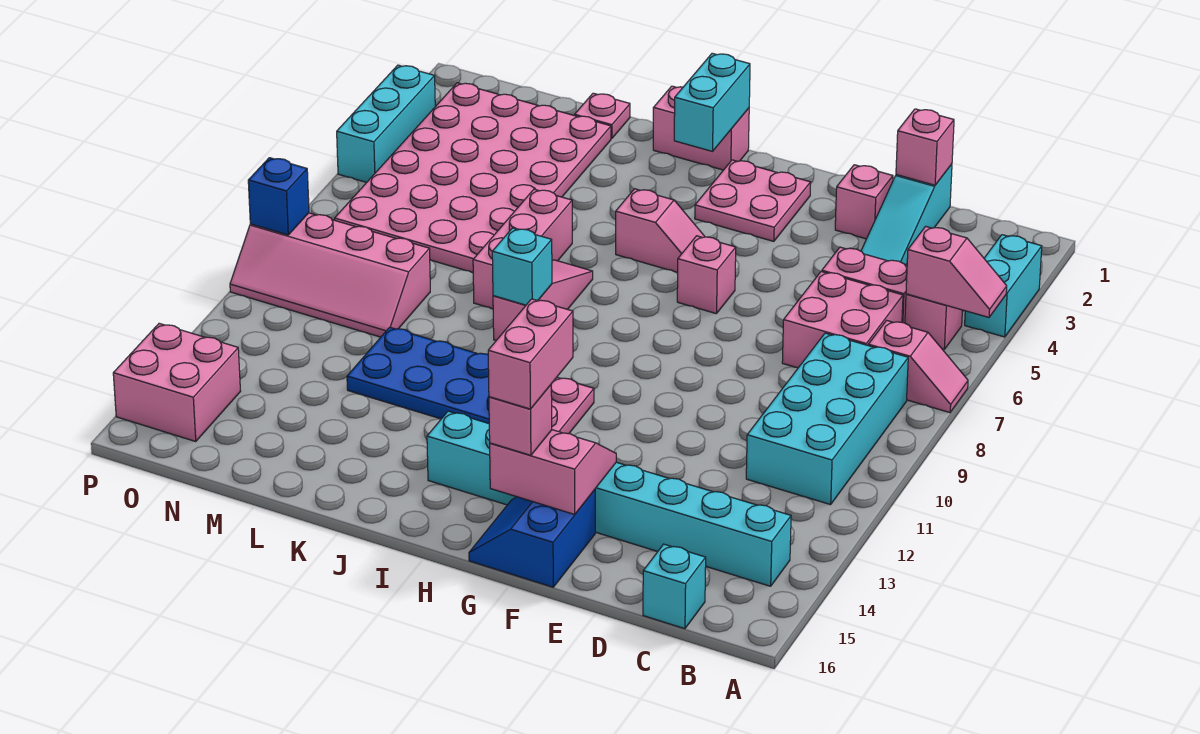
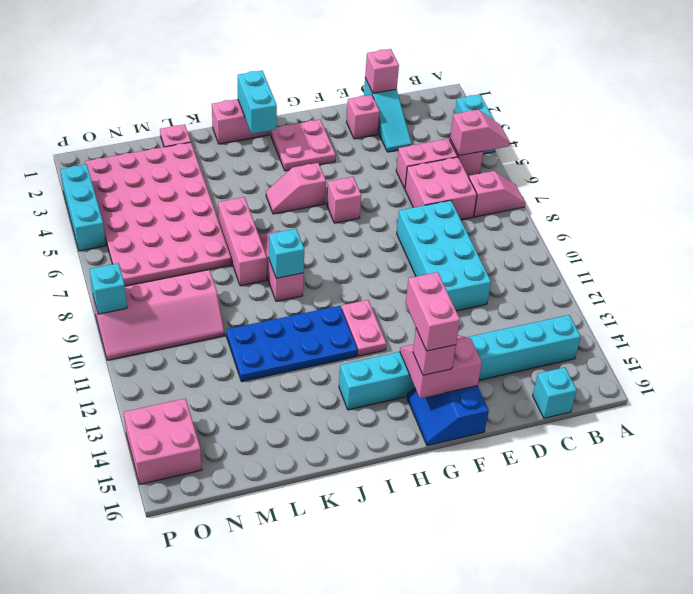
cyan brick B8:C11 level 1 -> cyan brick D8:E11 level 1
pink slope H5:I5 level 1 top I -> pink slope H5:I5 level 1 top H
blue brick P9 level 2 -> cyan brick P9 level 2

